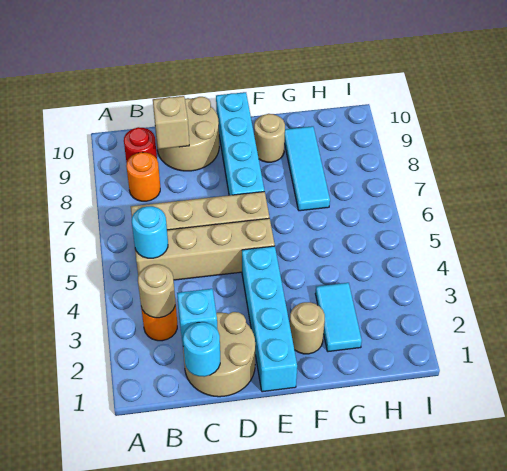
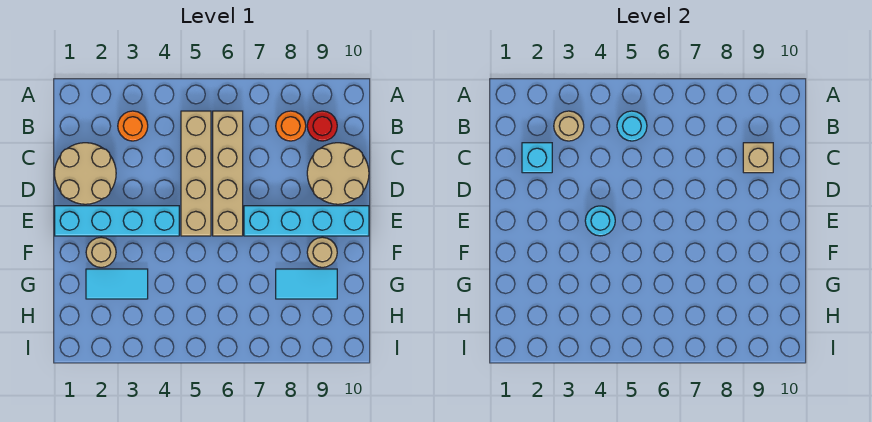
cyan round brick C1 level 2 -> cyan round brick E4 level 2
cyan tile G7:G9 level 1 -> cyan tile G8:G9 level 1

